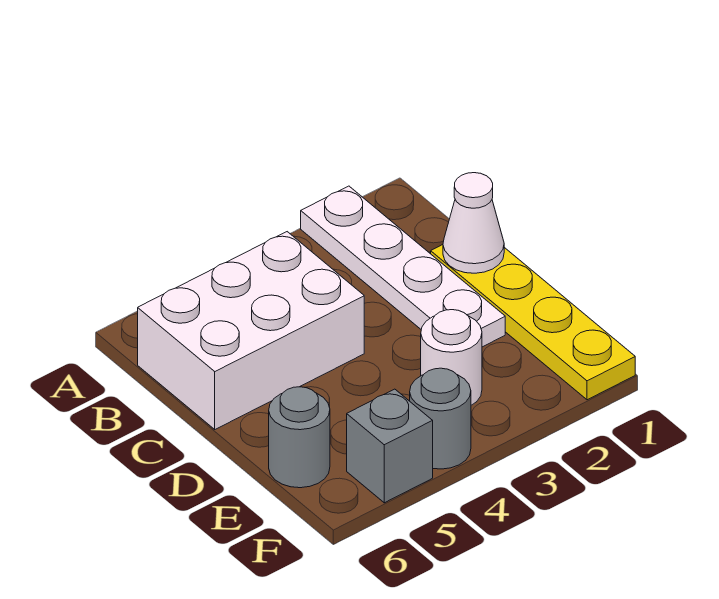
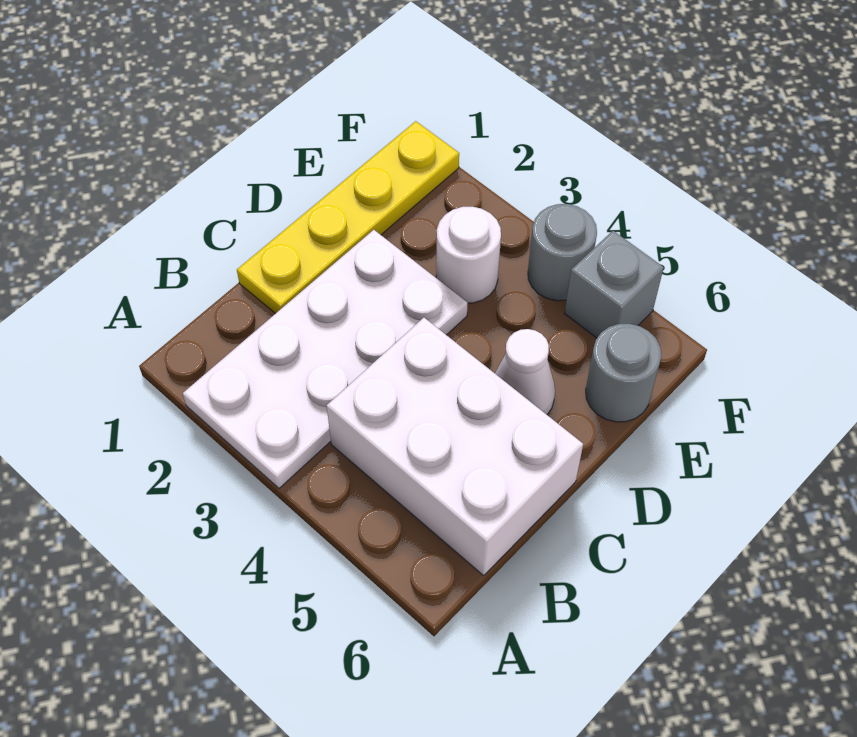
white plate A2:D2 level 1 -> white plate A2:D3 level 1
white cone C1 level 2 -> white cone D5 level 1

